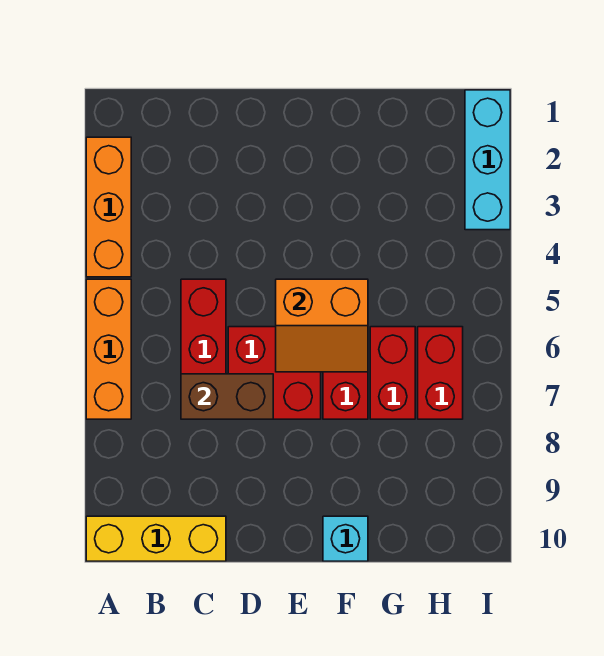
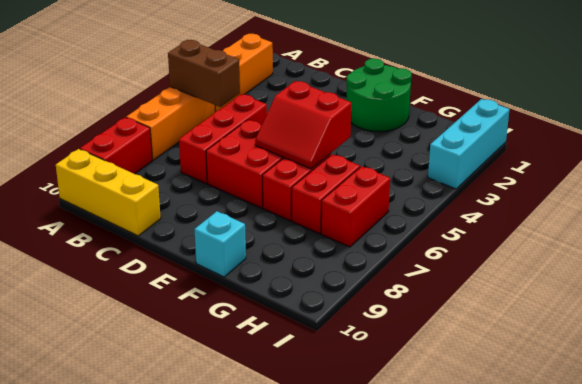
none -> red brick A8:A9 level 1
brown brick C7:D7 level 2 -> brown brick A5:B5 level 2
none -> green round brick E1:F2 level 1
orange slope E5:F6 level 2 top 5 -> red slope E5:F6 level 2 top 5

